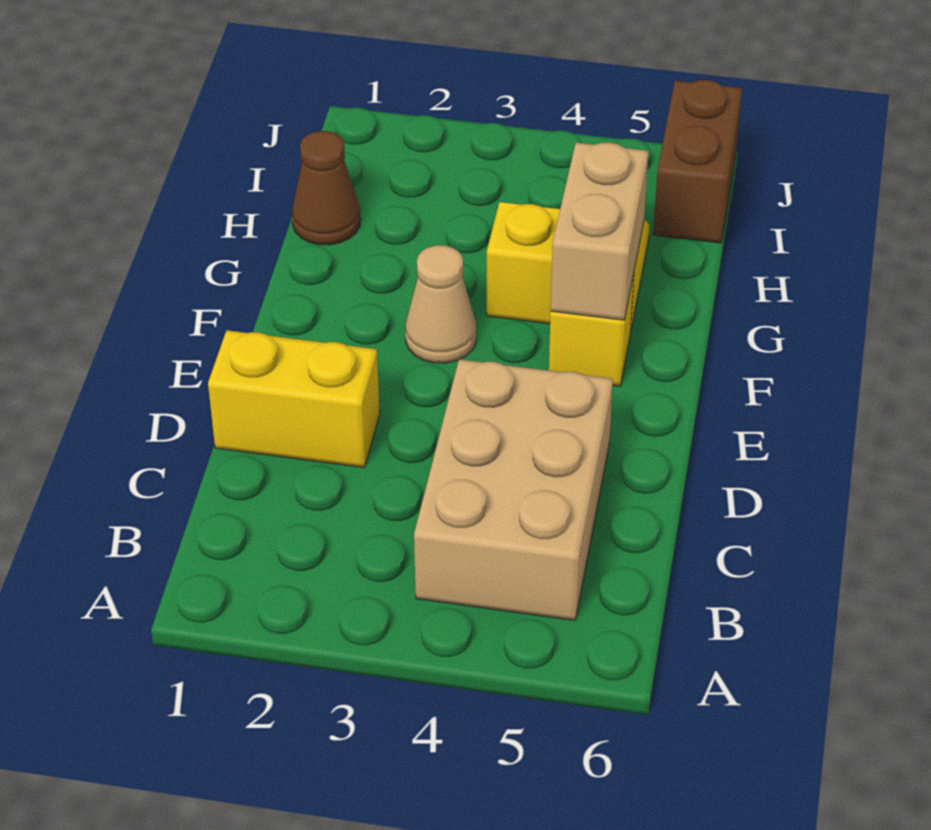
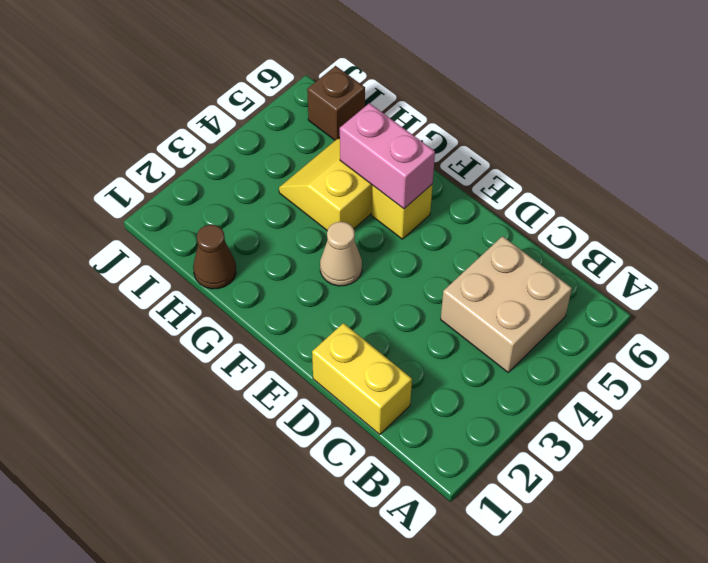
tan brick B4:D5 level 1 -> tan brick B4:C5 level 1
yellow brick D1:D2 level 1 -> yellow brick C1:D1 level 1
tan brick F5:G5 level 2 -> pink brick F5:G5 level 2
brown brick I6:J6 level 1 -> brown brick I6 level 1

